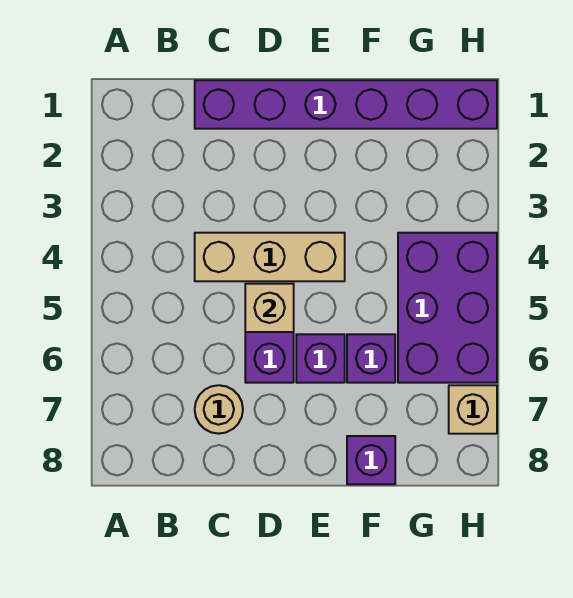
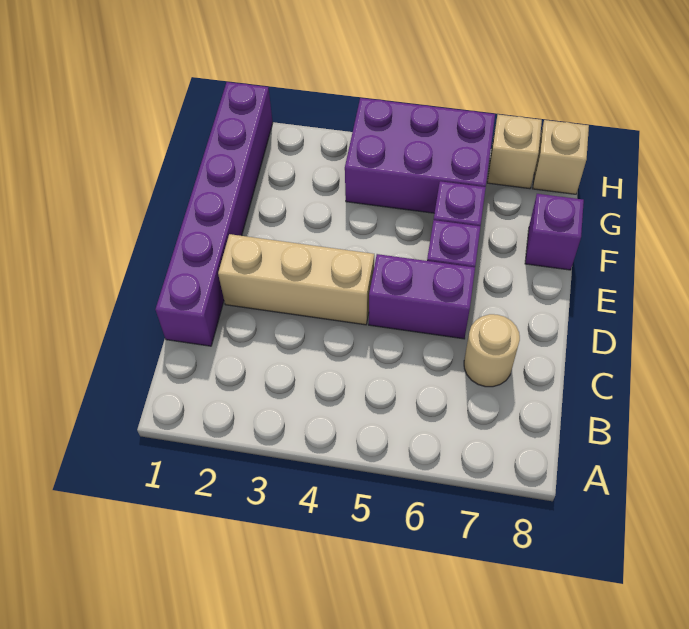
tan brick C4:E4 level 1 -> tan brick D2:D4 level 1
tan brick D5 level 2 -> tan brick H8 level 1

